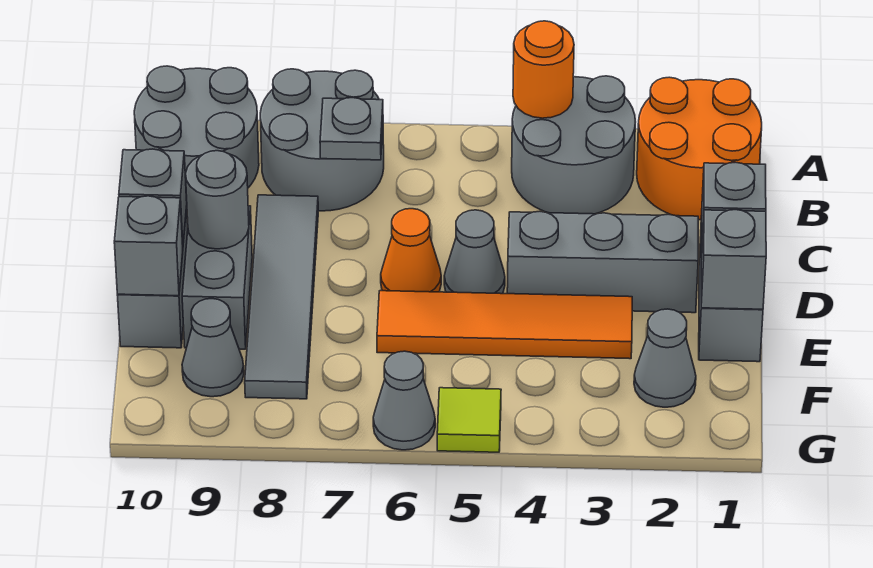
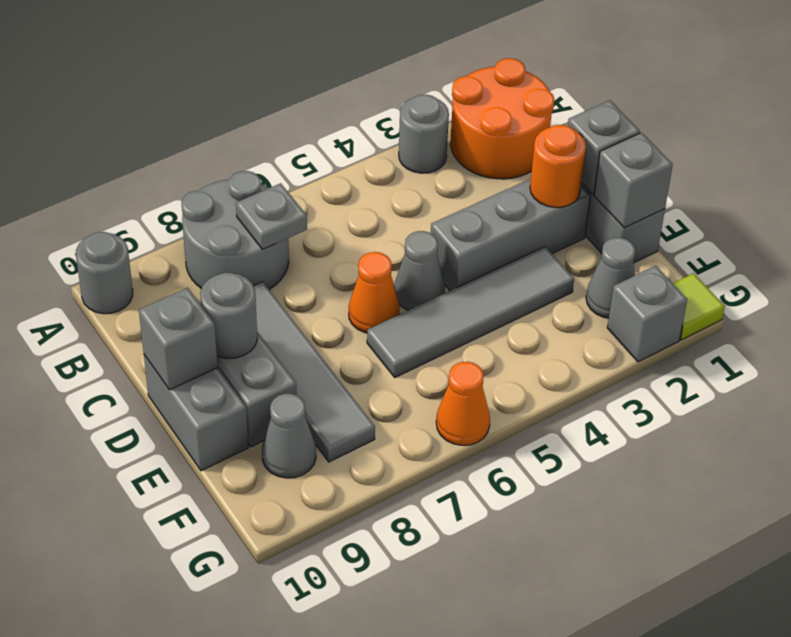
grey round brick A3:B4 level 1 -> grey round brick A3 level 1
orange round brick A4 level 2 -> orange round brick D2 level 2
grey round brick A9:B10 level 1 -> grey round brick A10 level 1
orange tile E3:E6 level 1 -> grey tile E3:E6 level 1
grey brick E10 level 2 -> grey brick G2 level 1
lime tile G5 level 1 -> lime tile G1 level 1
grey cone G6 level 1 -> orange cone G6 level 1

